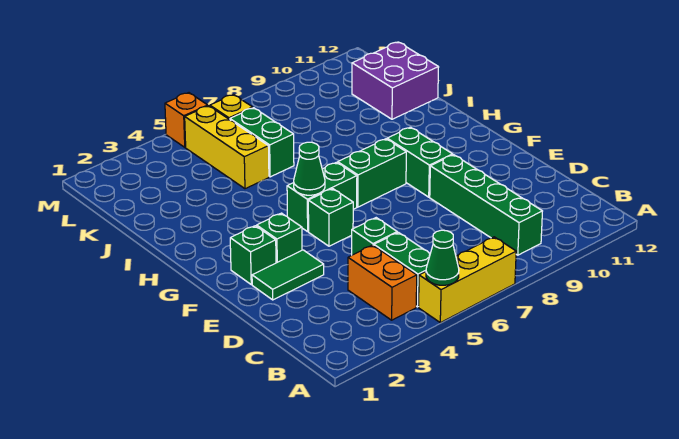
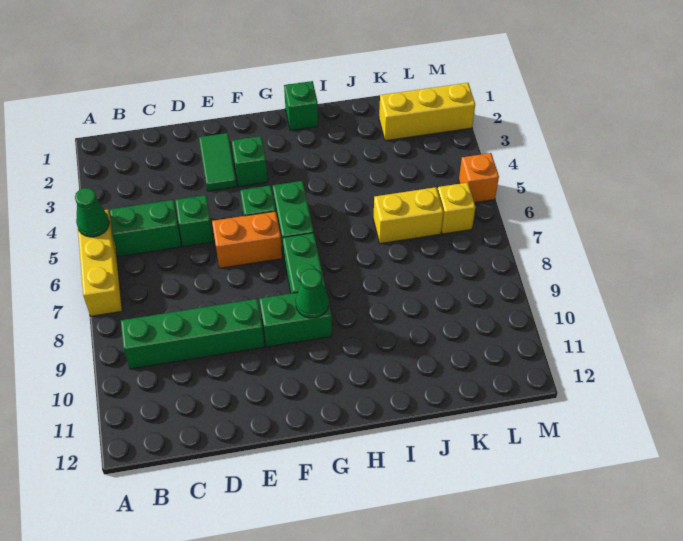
orange brick B4:C4 level 1 -> orange brick E6:F6 level 1
green brick F2 level 1 -> green brick H1 level 1
green cone G5 level 2 -> green cone G9 level 2
yellow brick J5:L5 level 1 -> yellow brick K2:M2 level 1
green brick J6:K6 level 1 -> yellow brick J6:K6 level 1
purple brick J11:K12 level 1 -> none

